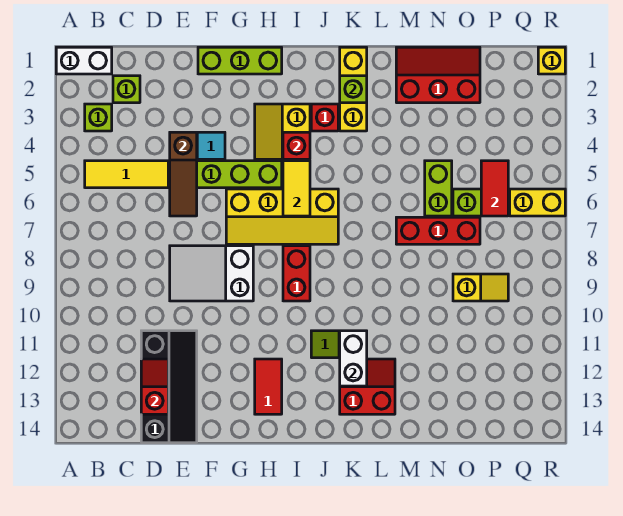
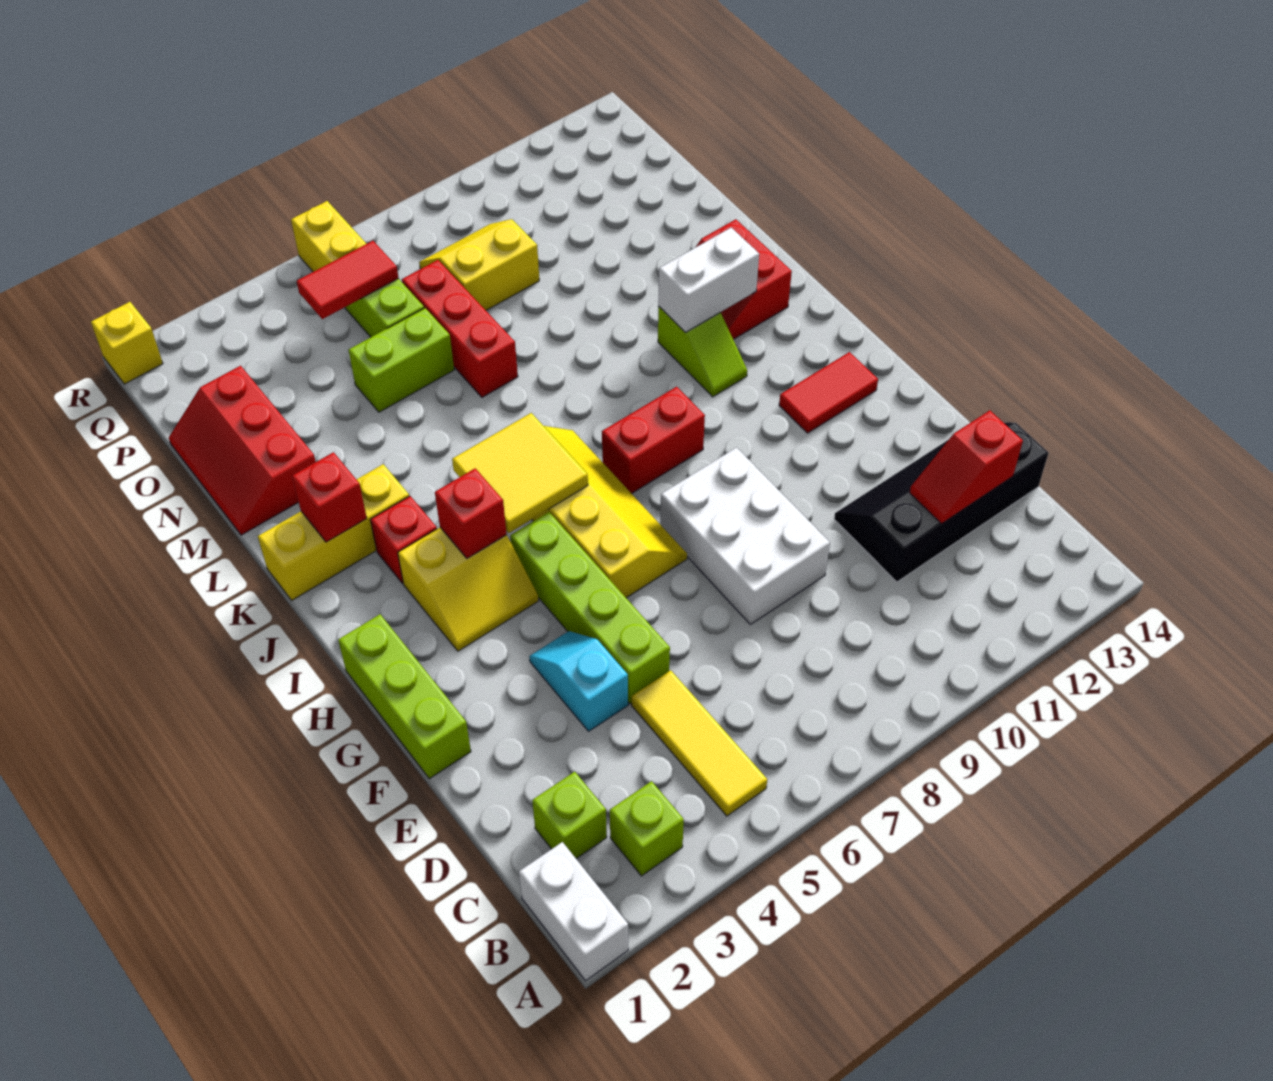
brown slope E4:E6 level 2 top 4 -> none
white slope E8:G9 level 1 top G -> white brick E8:G9 level 1
yellow tile I5:I6 level 2 -> yellow tile I5:J6 level 2
lime brick K2 level 2 -> red brick K2 level 2
yellow slope O9:P9 level 1 top O -> yellow slope O8:P9 level 1 top O

